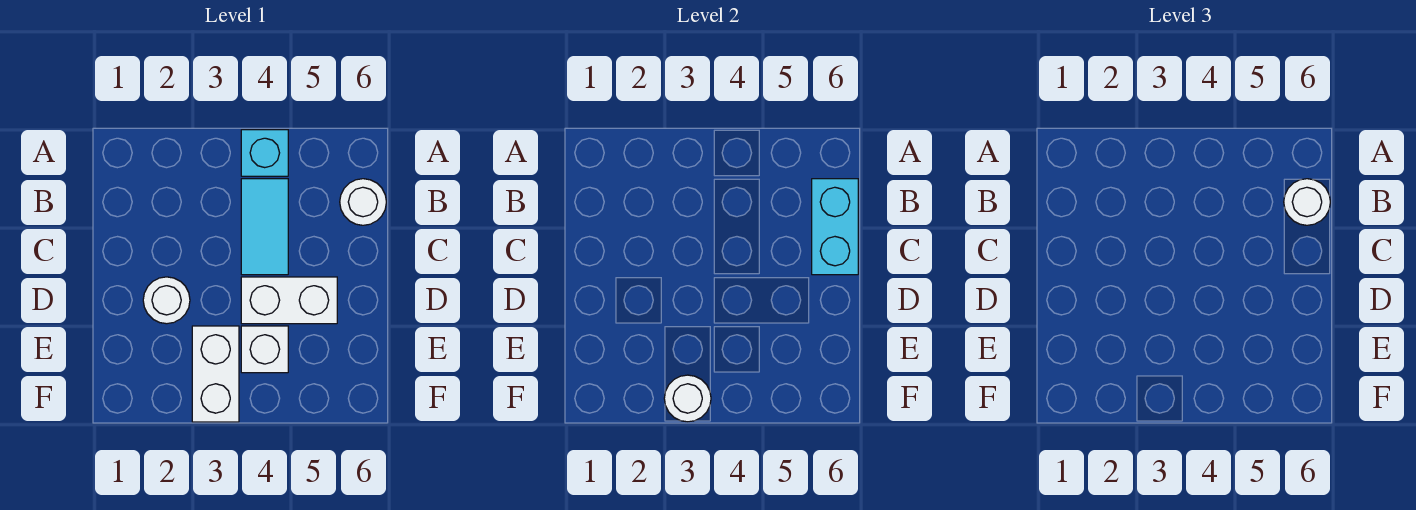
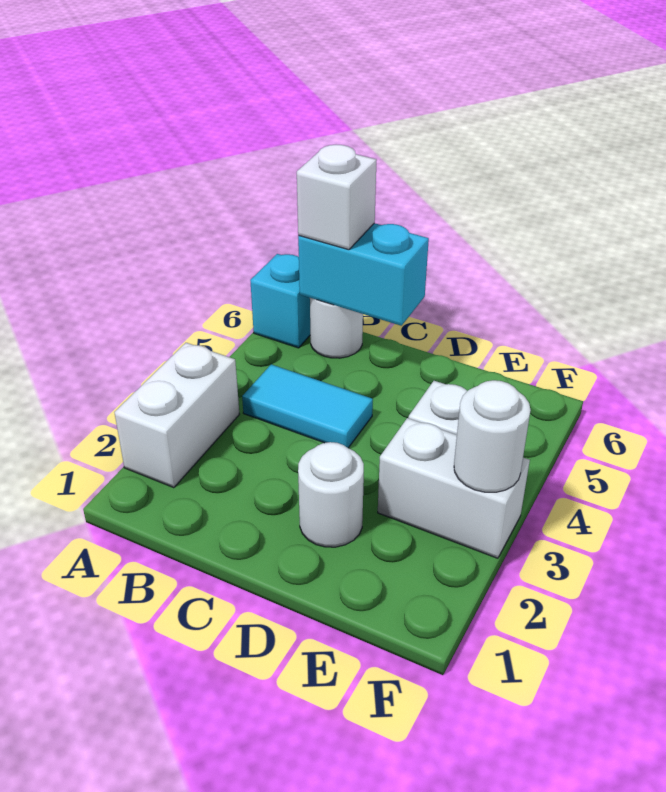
cyan brick A4 level 1 -> cyan brick A6 level 1
white round brick B6 level 3 -> white brick B6 level 3
white brick D4:D5 level 1 -> white brick A2:A3 level 1

